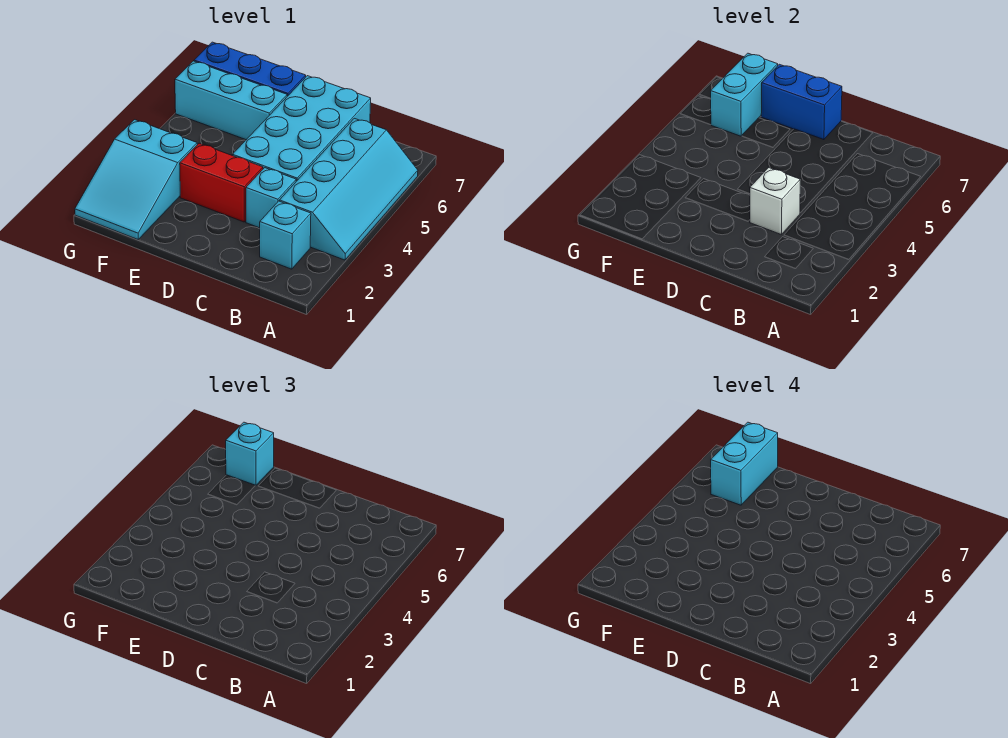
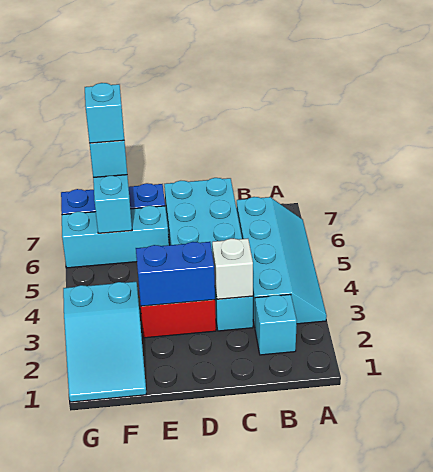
blue brick D7:E7 level 2 -> blue brick D3:E3 level 2
cyan brick F6:F7 level 4 -> cyan brick F7 level 4

